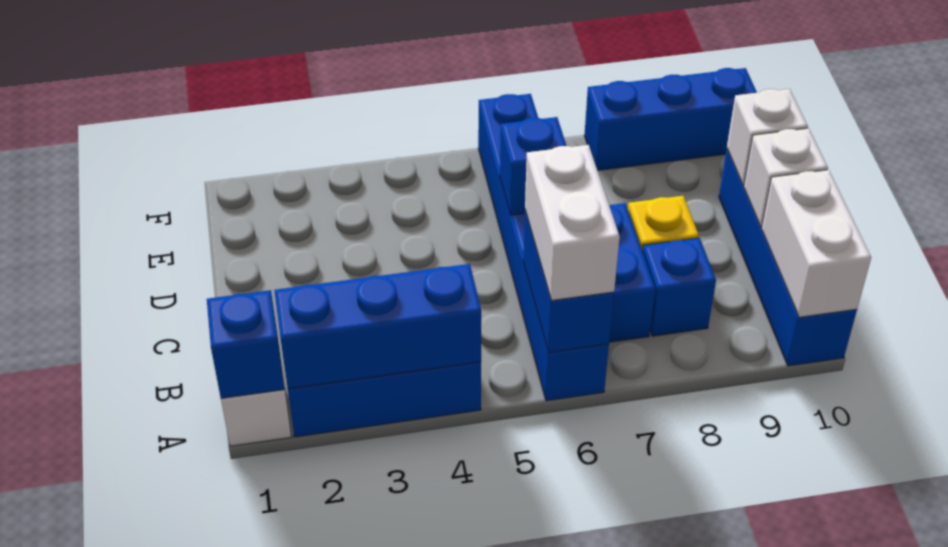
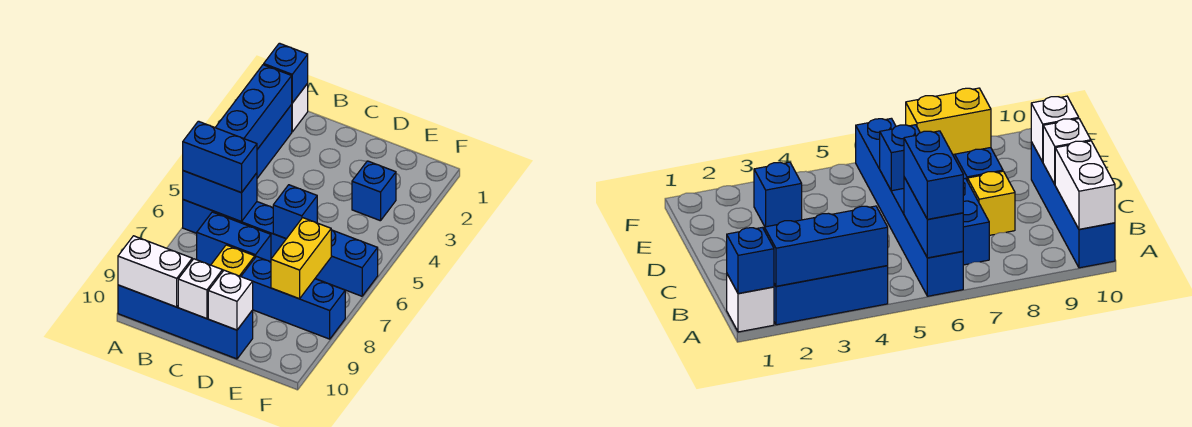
white brick A6:B6 level 3 -> blue brick A6:B6 level 3
blue brick B8 level 1 -> blue brick E3 level 1
none -> yellow brick E7:E8 level 2
blue brick F8:F10 level 1 -> blue brick D8:F8 level 1

